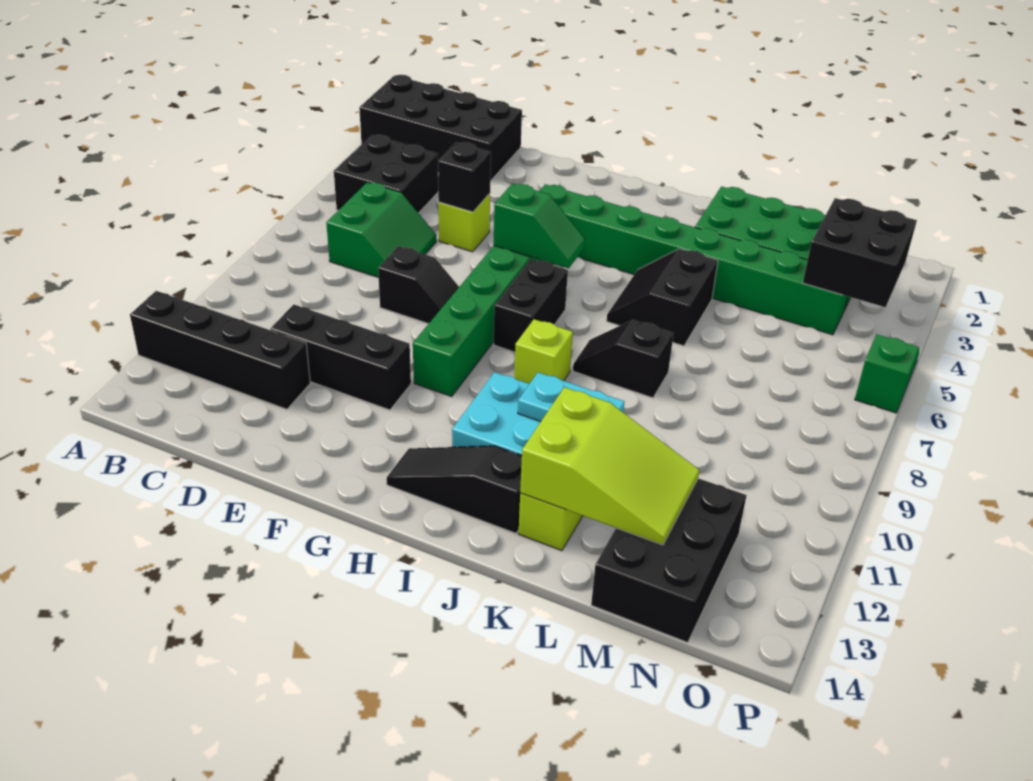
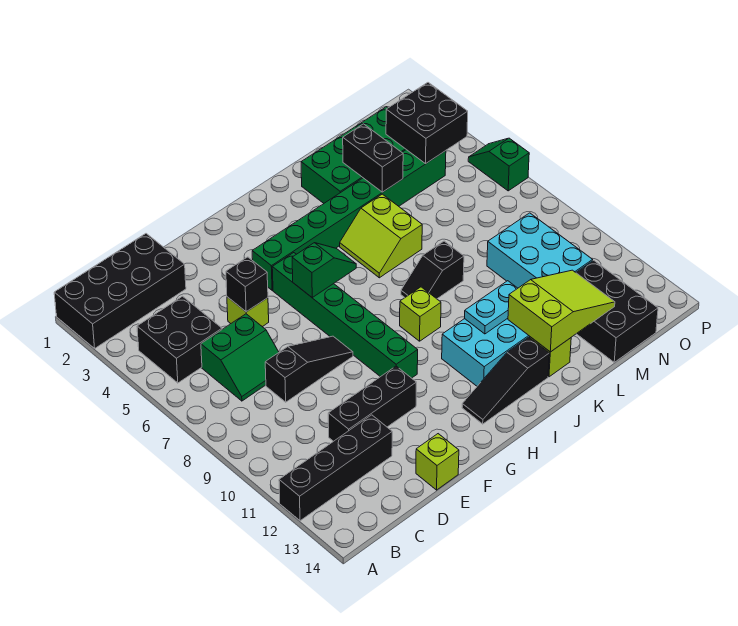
green slope C6:D7 level 1 top C -> green slope C6:D7 level 1 top 6
black slope E8:F8 level 1 top E -> black slope D8:F8 level 1 top D
none -> lime brick E14 level 1
black brick H7:H8 level 1 -> black brick L3:L4 level 2
black slope J5:K6 level 1 top K -> lime slope J5:K6 level 1 top K
none -> cyan brick M9:N11 level 1

